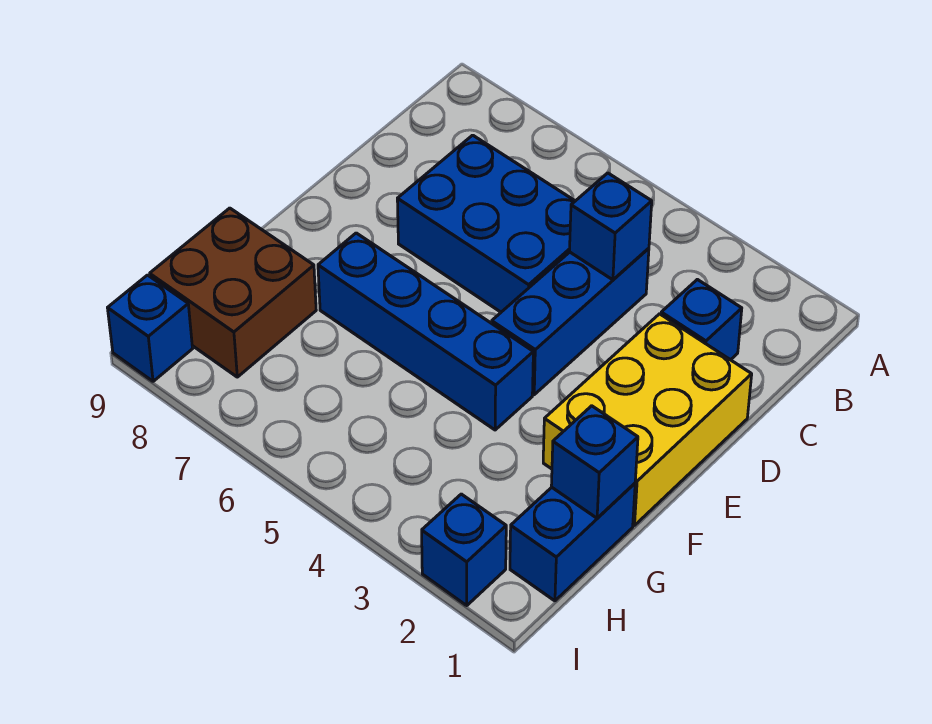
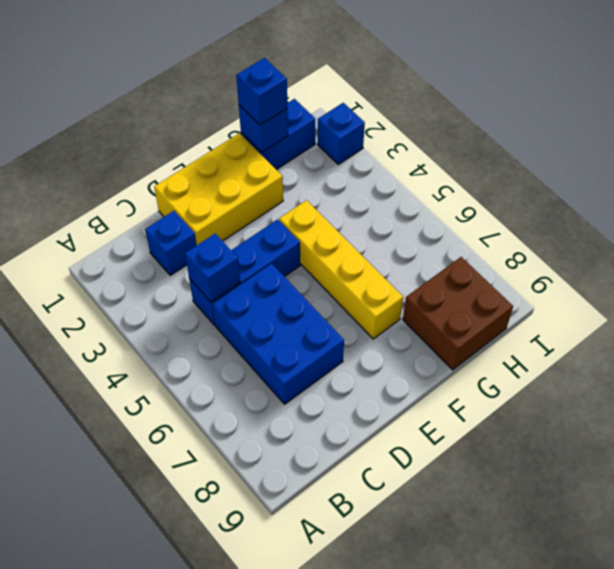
blue brick F4:F7 level 1 -> yellow brick F4:F7 level 1
blue brick I9 level 1 -> blue brick G1 level 3

